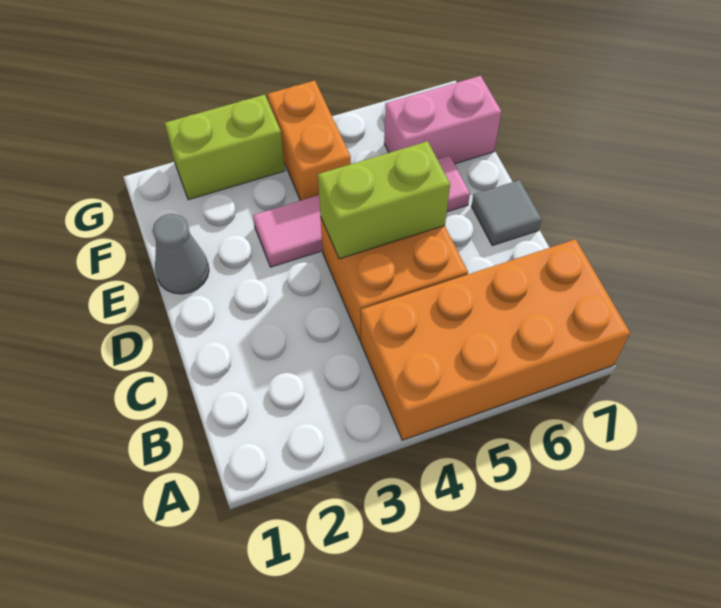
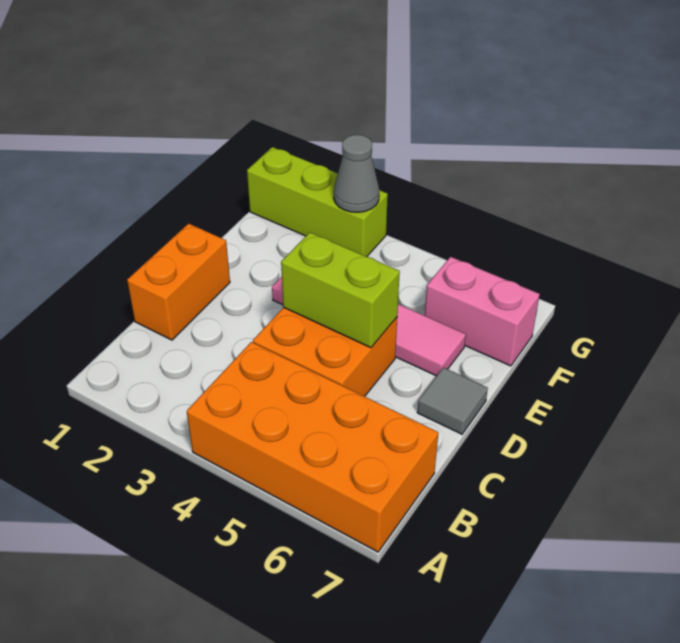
grey cone E1 level 1 -> grey cone G3 level 2
orange brick F4:G4 level 1 -> orange brick C1:D1 level 1
lime brick G2:G3 level 1 -> lime brick G1:G3 level 1

